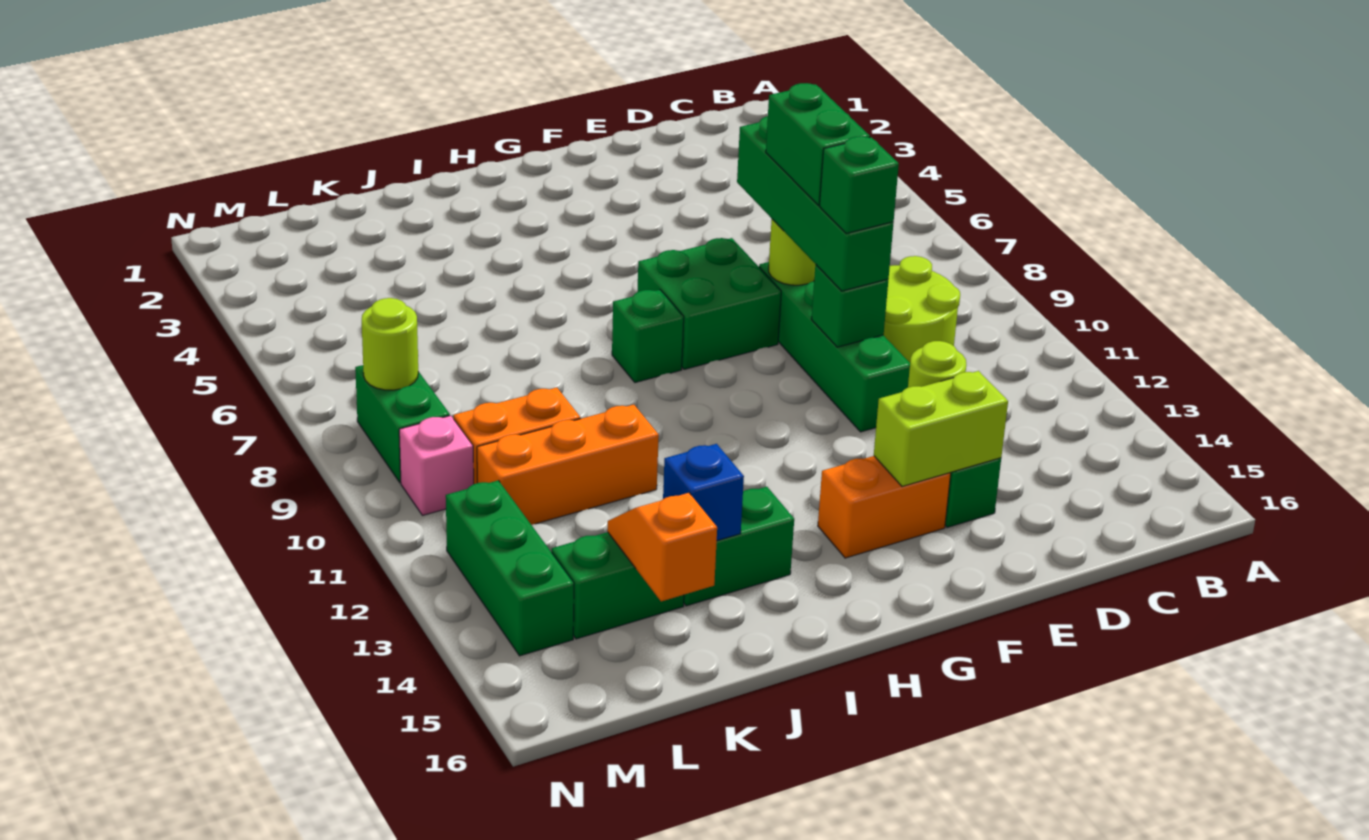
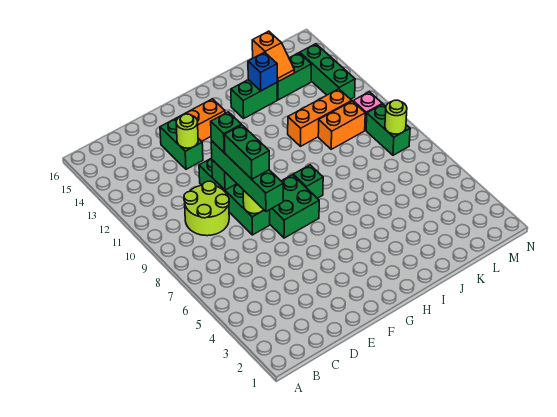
lime brick E14:F14 level 2 -> none

